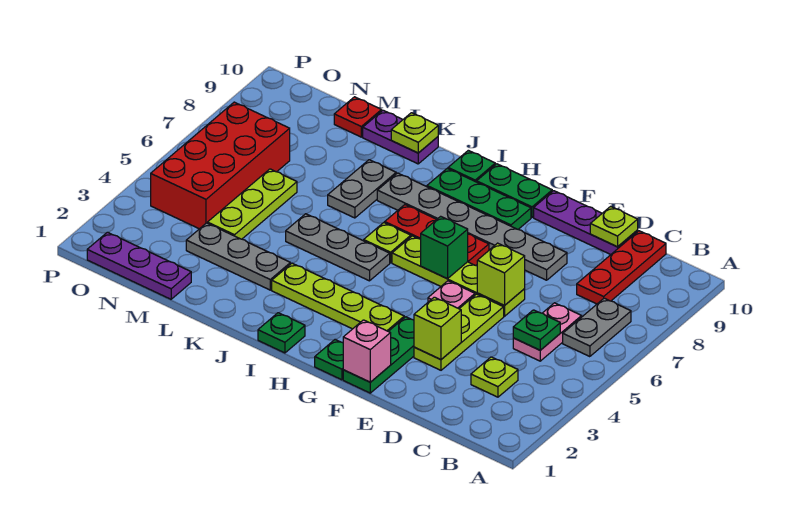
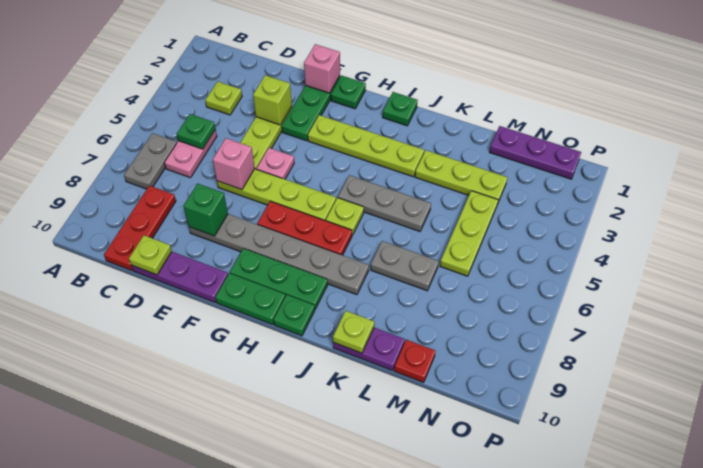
lime brick E6 level 2 -> pink brick E6 level 2
green brick G6 level 2 -> green brick E8 level 2
grey plate K3:M3 level 1 -> lime plate K3:M3 level 1
grey plate K7:K8 level 1 -> grey plate K7:L7 level 1
red brick N4:O7 level 1 -> none

